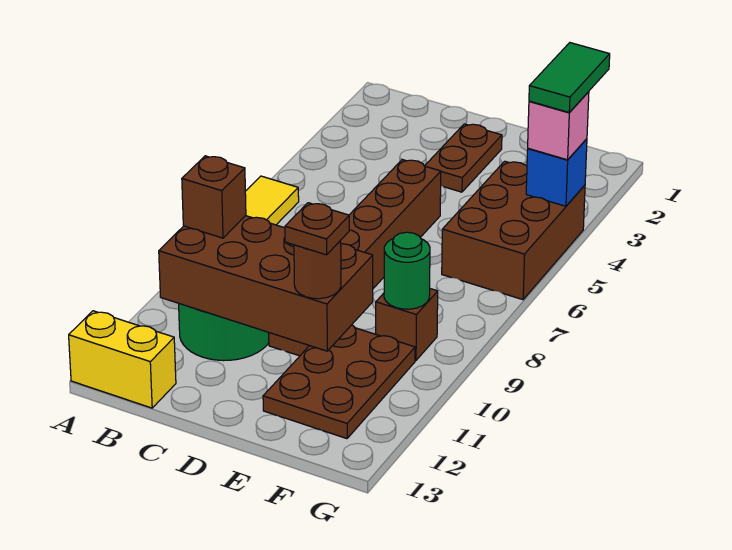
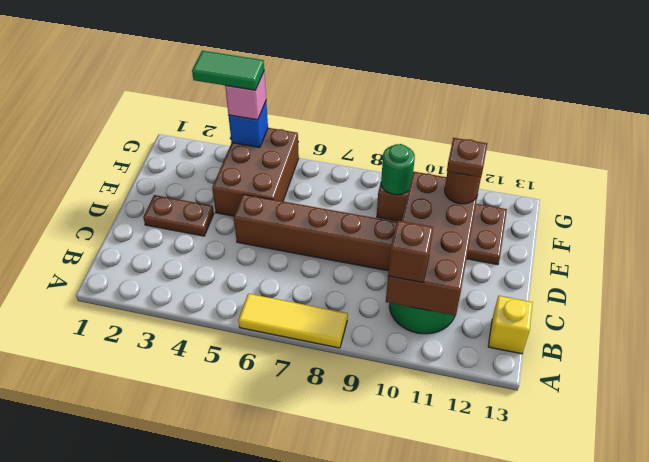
yellow brick A13:B13 level 1 -> yellow brick B13 level 1
brown brick F4:G6 level 1 -> brown brick E4:G5 level 1

